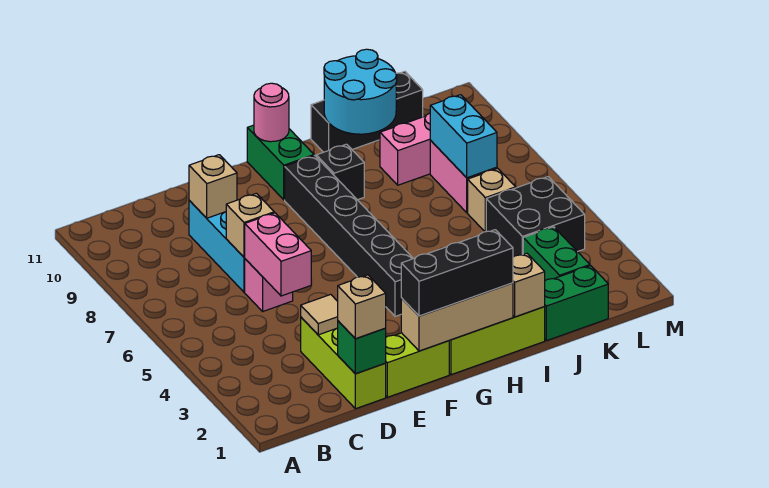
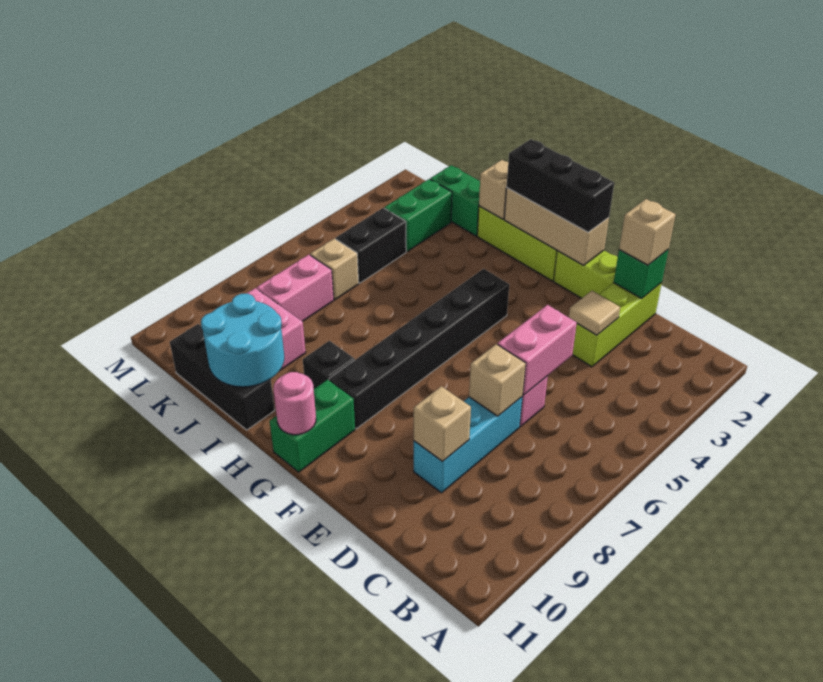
black brick K4:L5 level 1 -> black brick K4:K5 level 1
cyan brick K7:K8 level 2 -> none

